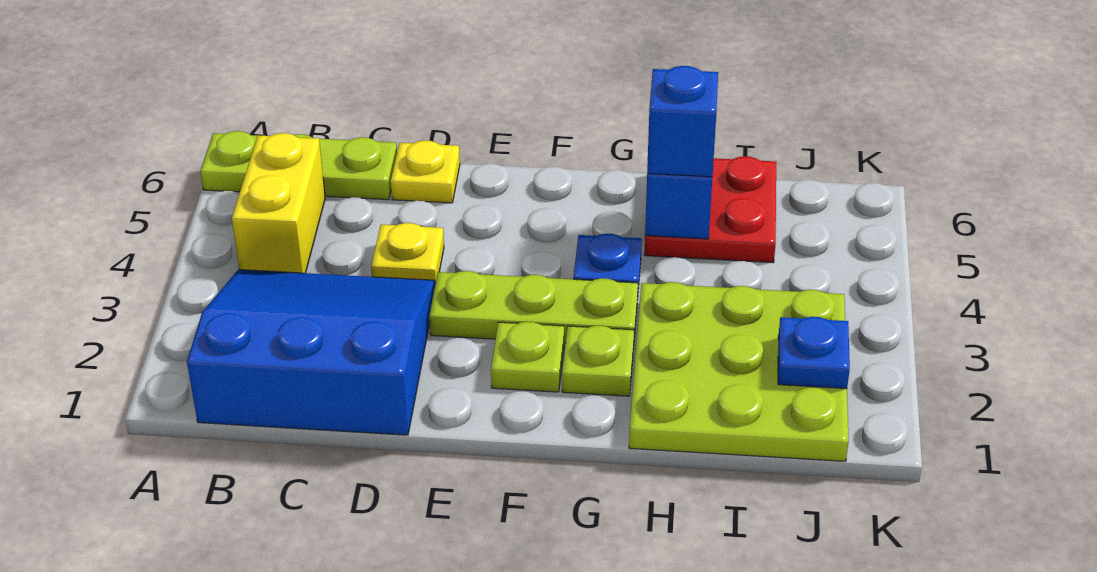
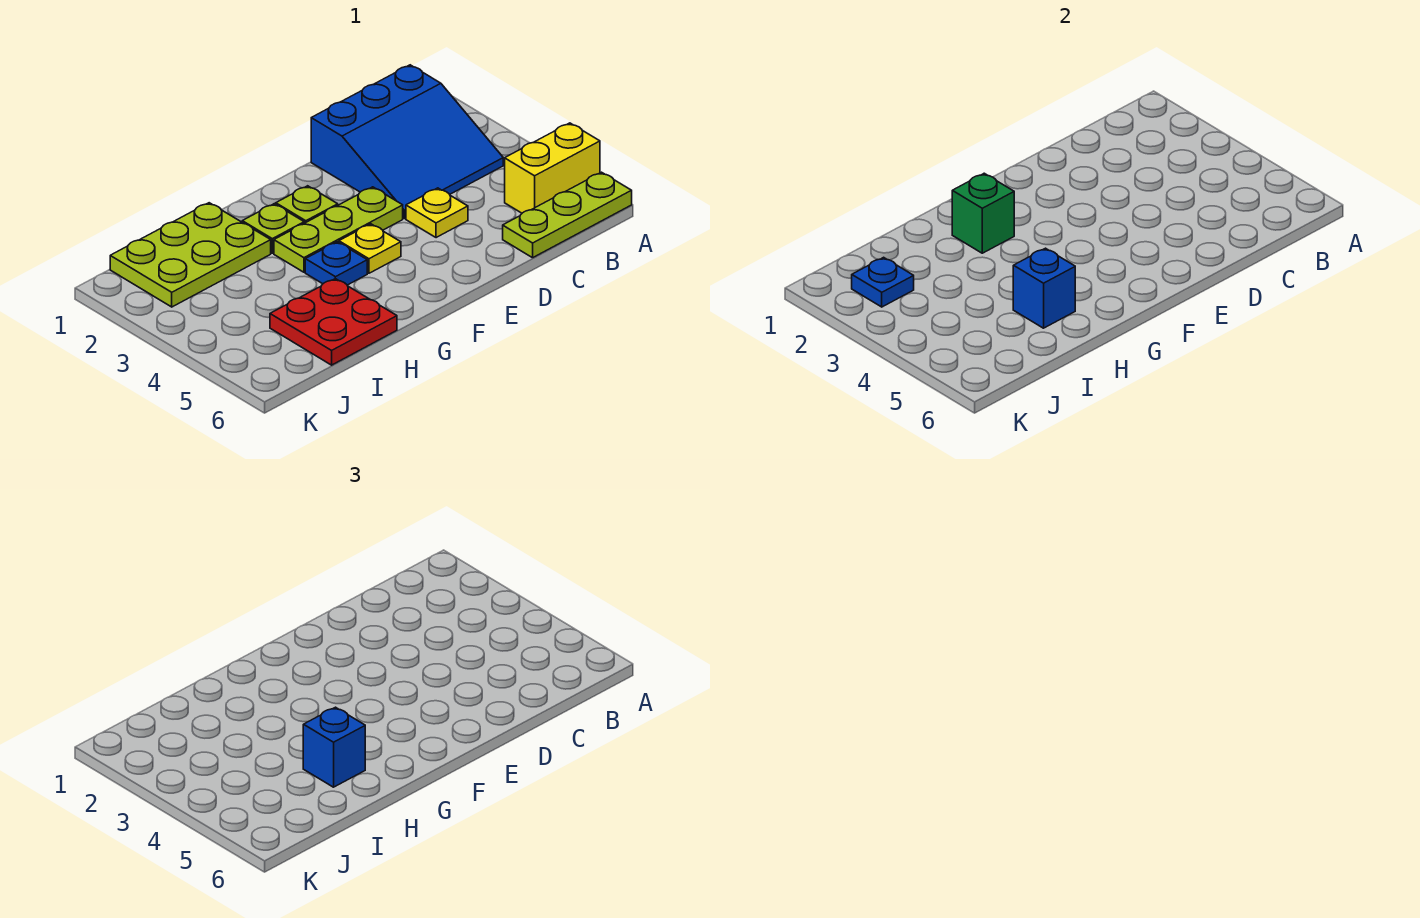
yellow brick B4:B5 level 1 -> yellow brick A5:B5 level 1
yellow plate D6 level 1 -> yellow plate F4 level 1
none -> green brick G2 level 2
lime plate H1:J3 level 1 -> lime plate H1:J2 level 1

